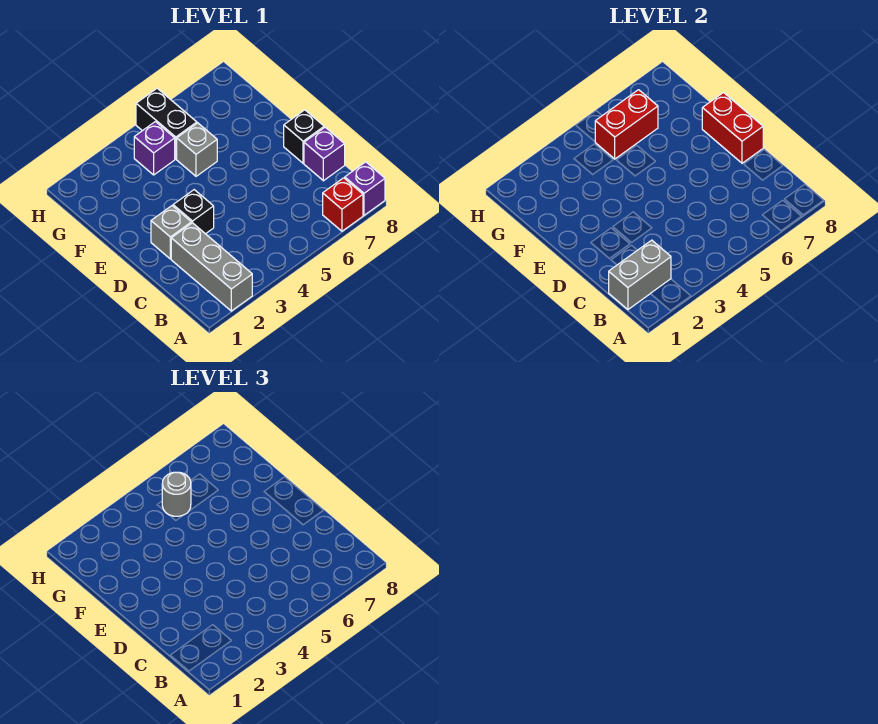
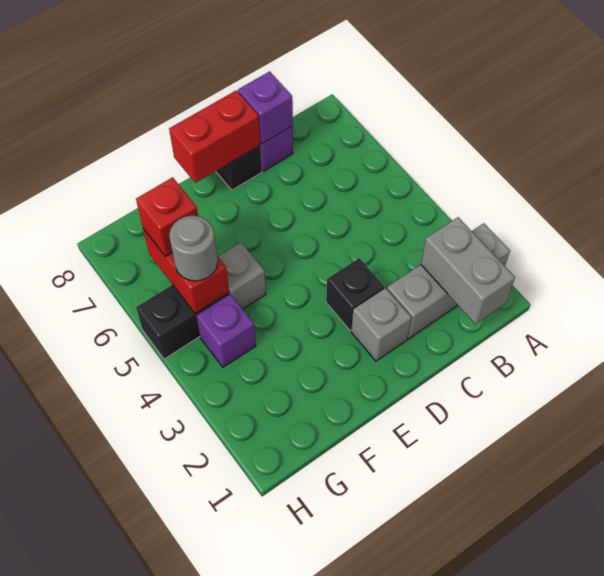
red brick A7 level 1 -> red brick G6 level 3
purple brick A8 level 1 -> purple brick C8 level 2

